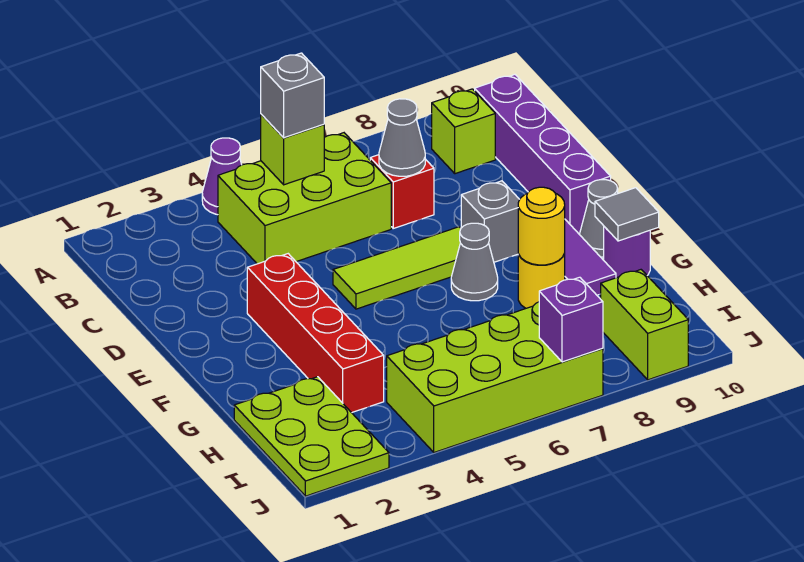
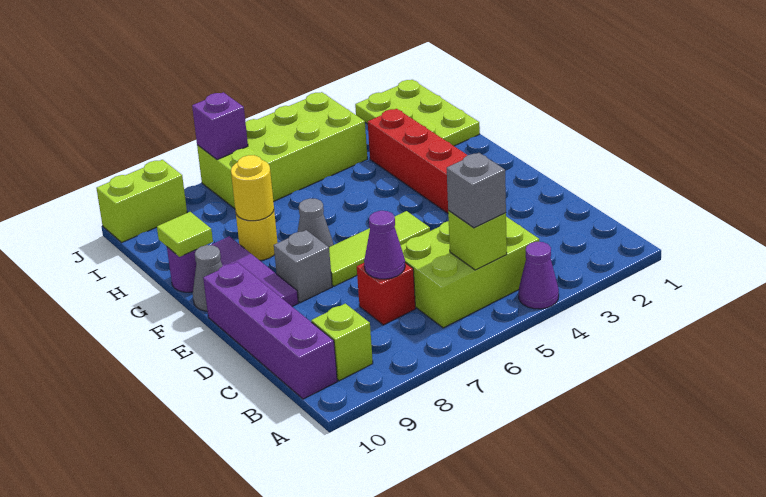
grey cone C7 level 2 -> purple cone C7 level 2
grey tile G10 level 2 -> lime tile G10 level 2
lime brick I9:J9 level 1 -> lime brick J9:J10 level 1

